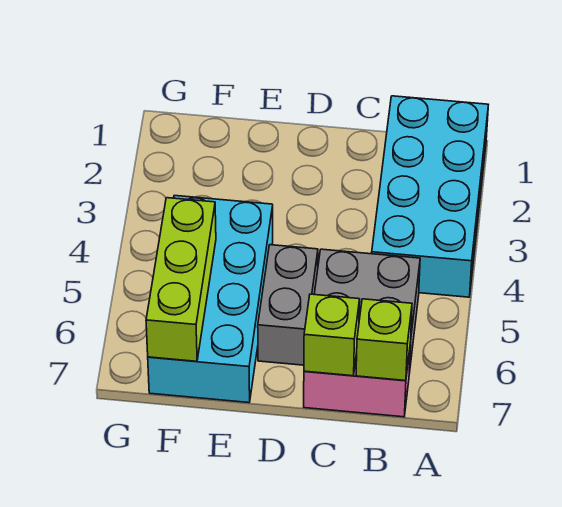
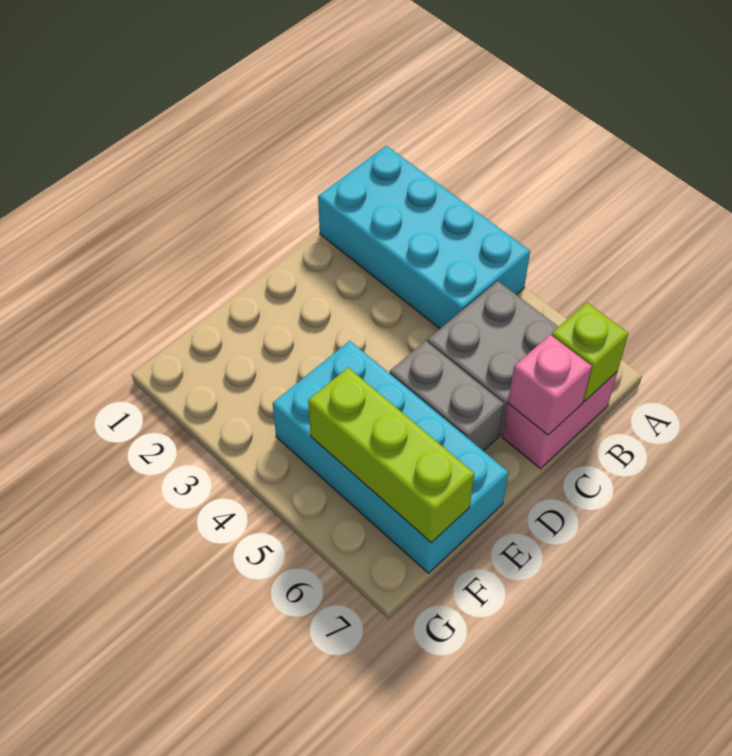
lime brick C7 level 2 -> pink brick C7 level 2

